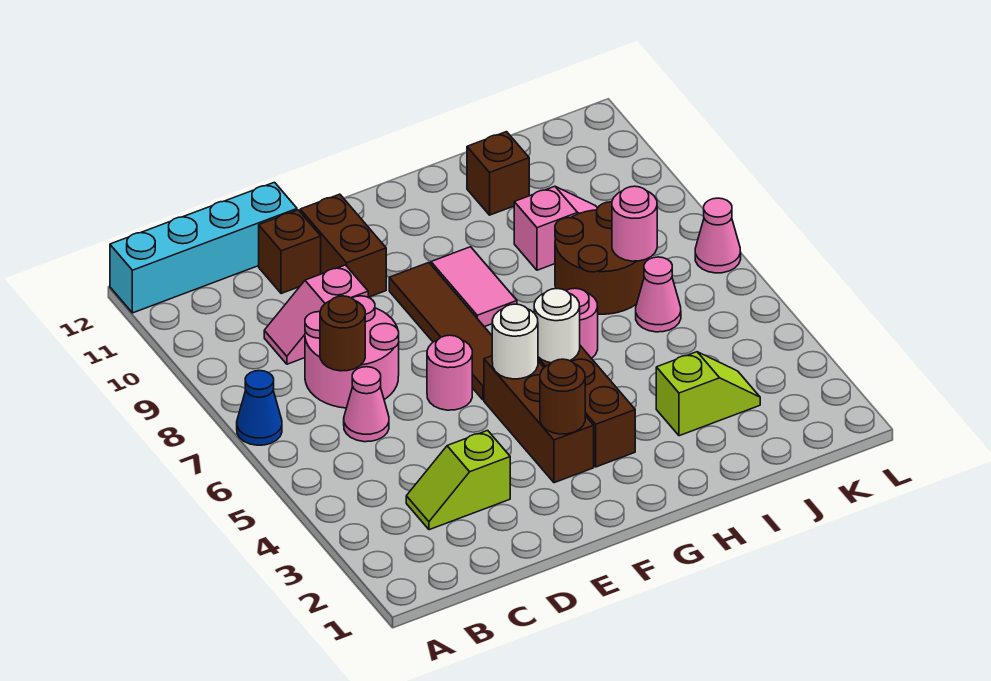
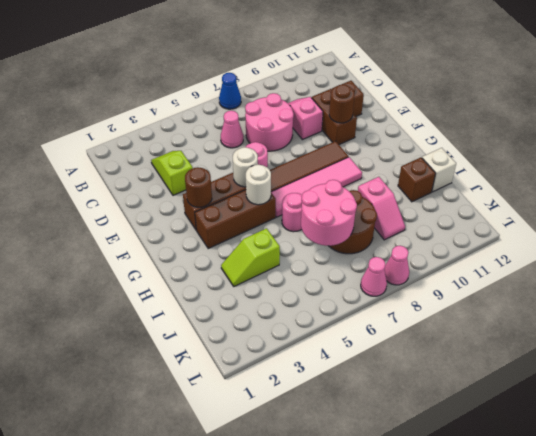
cyan brick A12:D12 level 1 -> none
brown round brick C7 level 2 -> brown round brick E10 level 2
brown brick E10:E11 level 1 -> brown brick D10:E10 level 1
pink tile G8:G9 level 1 -> pink tile G6:G9 level 1
lime slope I3:J3 level 1 top I -> lime slope I3:I4 level 1 top 4
none -> white brick I12 level 1
pink cone J6 level 1 -> pink cone L8 level 1
pink round brick J7 level 2 -> pink round brick I6:J7 level 2

